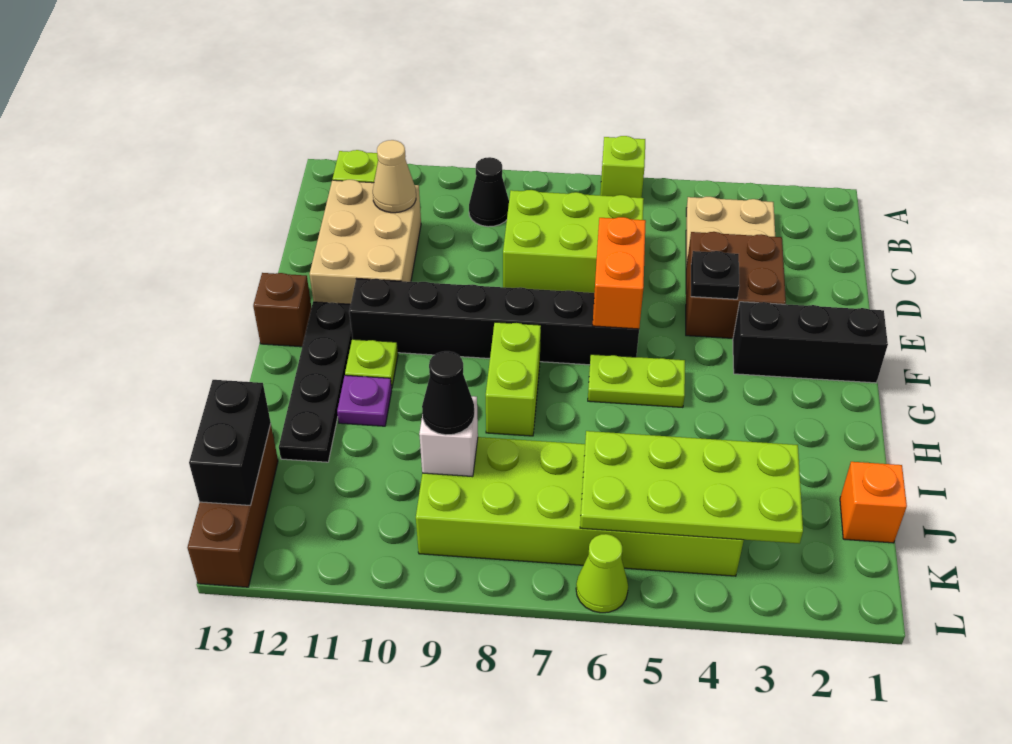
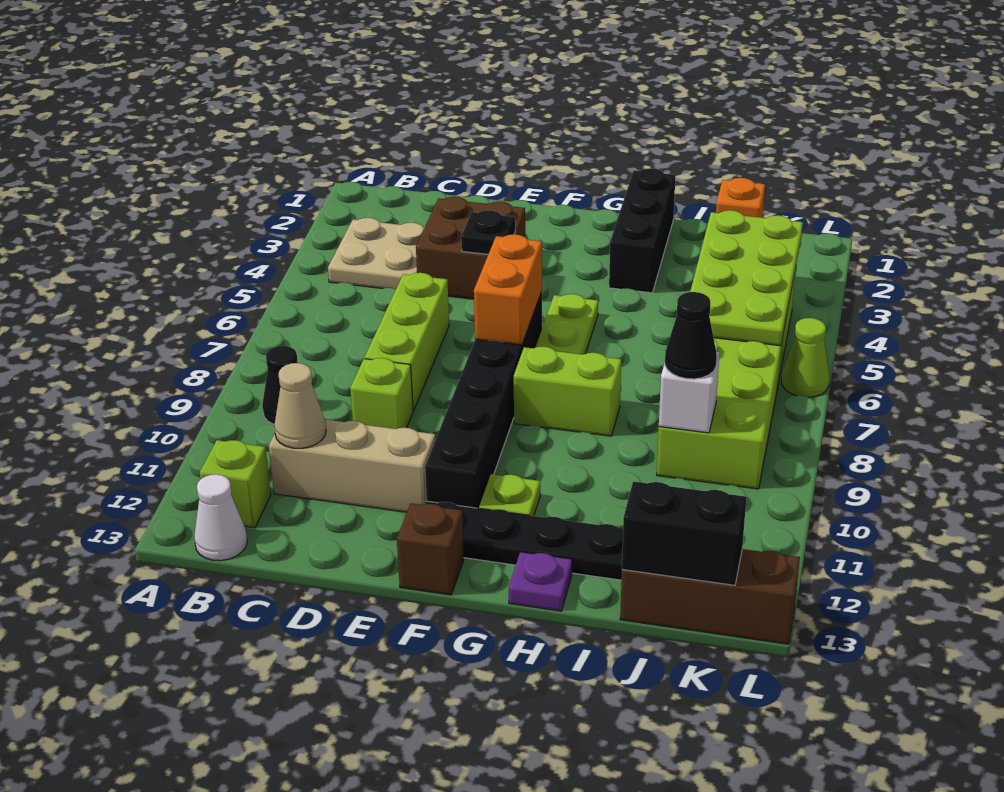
lime brick A6 level 1 -> lime brick D9 level 1
none -> white cone B13 level 1
lime brick C6:D8 level 1 -> lime brick D6:D8 level 1
tan brick C11:E12 level 1 -> tan brick C11:E11 level 1
orange brick E6:F6 level 2 -> orange brick F6:F7 level 2
black brick F1:F3 level 1 -> black brick H1:H3 level 1
purple plate H11 level 1 -> purple plate H13 level 1

